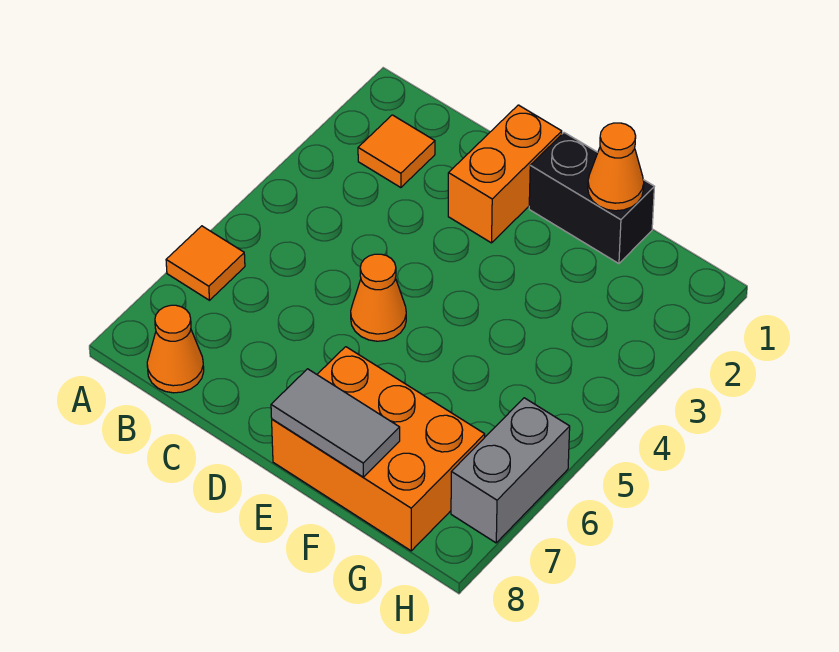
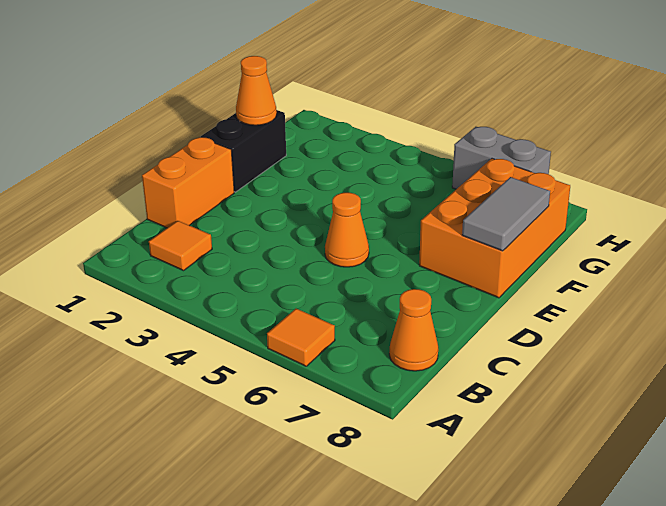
orange brick D1:D2 level 1 -> orange brick C1:D1 level 1

